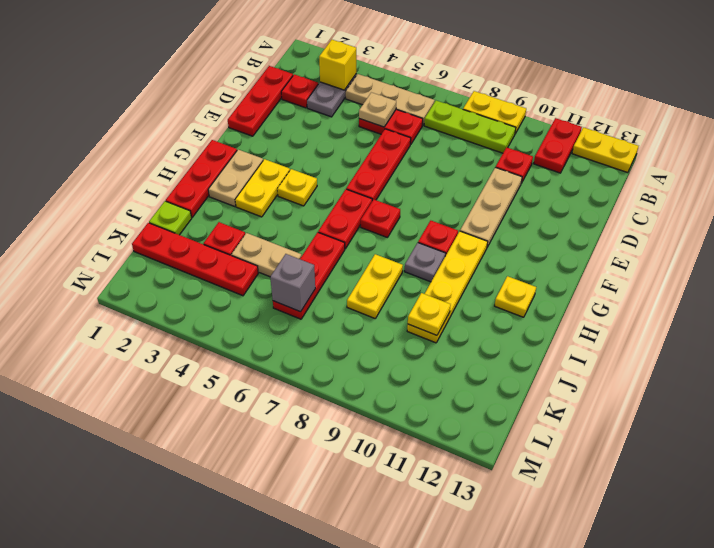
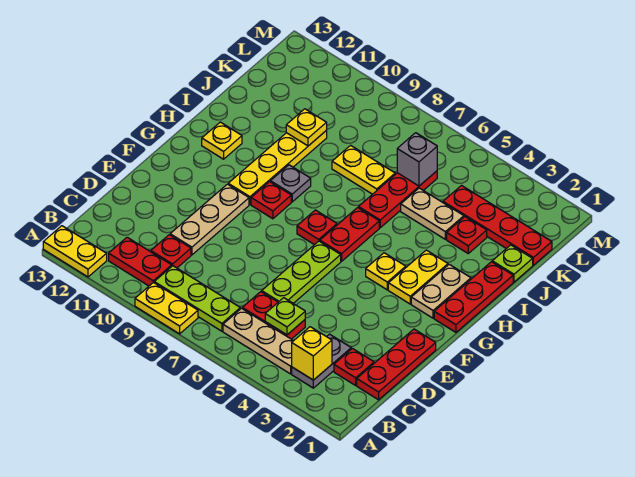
red plate A11:B11 level 1 -> red plate B10:B11 level 1
tan plate C5 level 2 -> lime plate C5 level 2
red plate D6:F6 level 1 -> lime plate D6:F6 level 1
yellow plate I8:J8 level 1 -> yellow plate J7:J8 level 1

